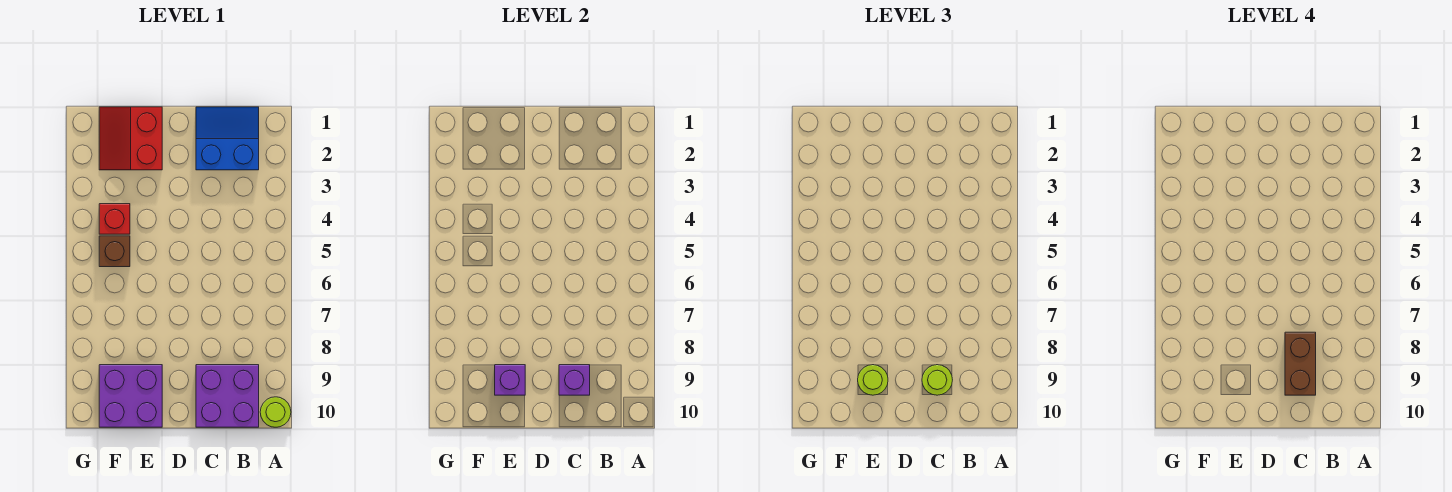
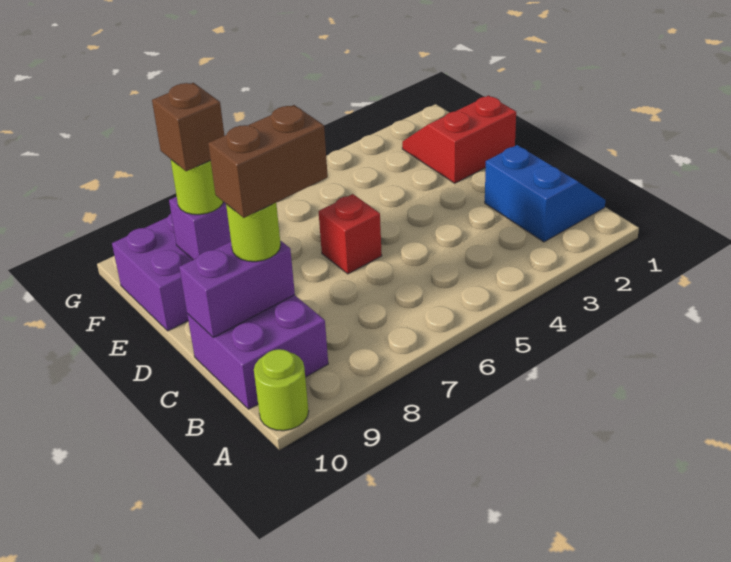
purple brick C9 level 2 -> purple brick C9:C10 level 2
red brick F4 level 1 -> red brick D6 level 1
brown brick F5 level 1 -> brown brick E9 level 4

